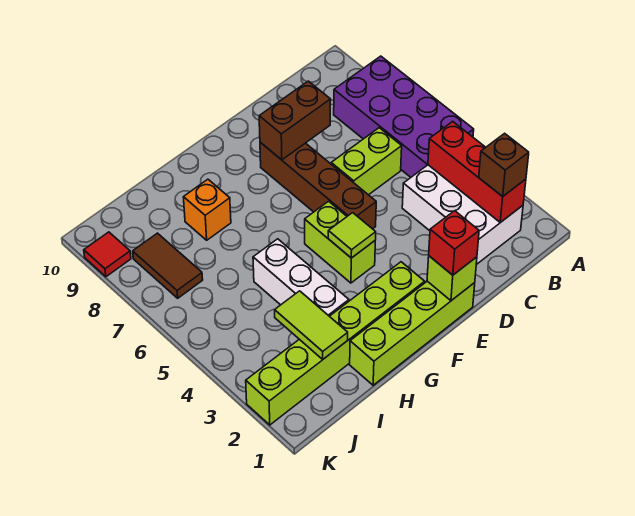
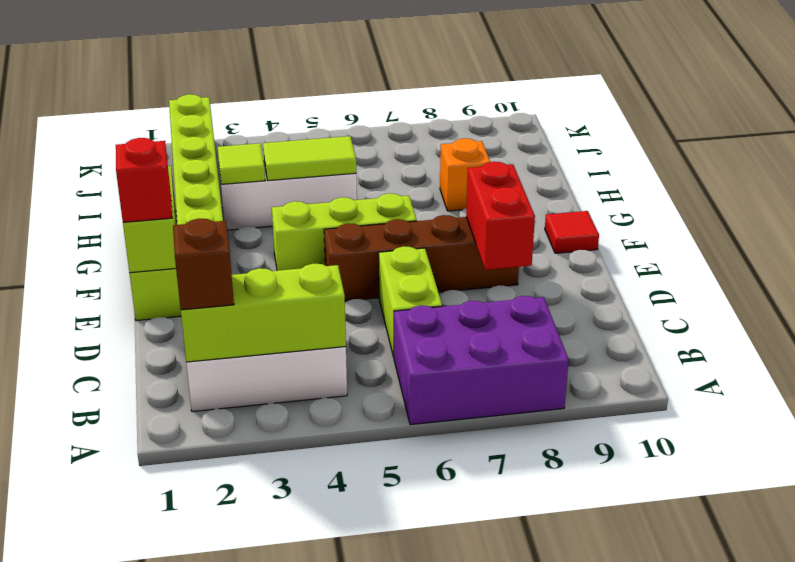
purple brick A5:B8 level 1 -> purple brick A6:B8 level 1
red brick B2:B4 level 2 -> lime brick B2:B4 level 2
brown brick D8:E8 level 2 -> red brick D8:E8 level 2
lime brick F4:F5 level 1 -> lime brick F4:F6 level 1
lime tile F4 level 2 -> lime tile H3 level 2
lime tile I2:I3 level 2 -> lime tile H4:H5 level 2
brown tile J7:J8 level 1 -> none
red tile K9 level 1 -> red tile F10 level 1

